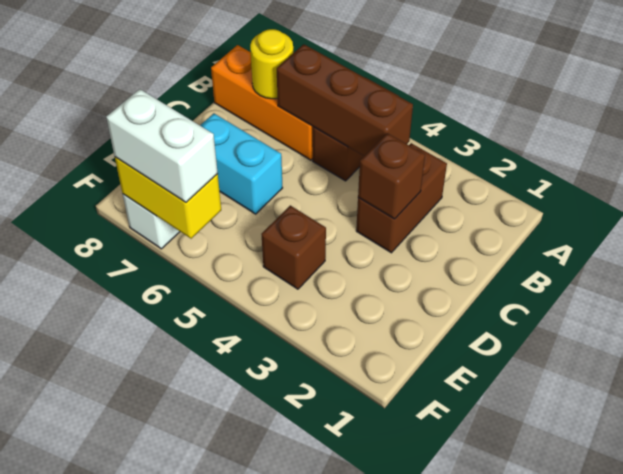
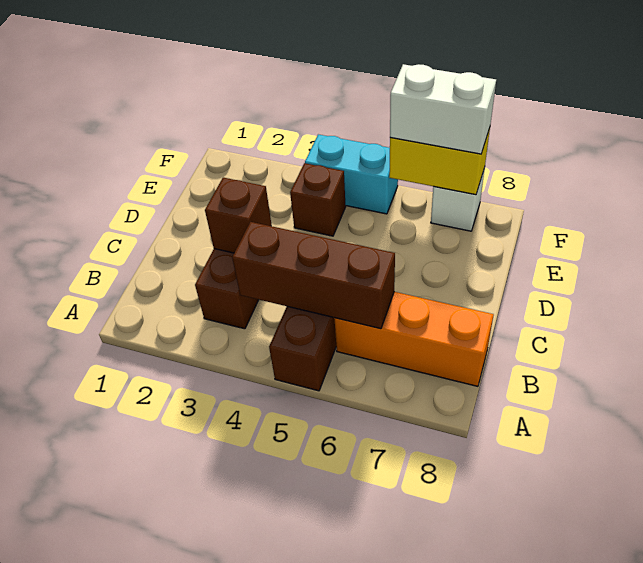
yellow round brick B7 level 2 -> none
cyan brick D6:D7 level 1 -> cyan brick F4:F5 level 1

